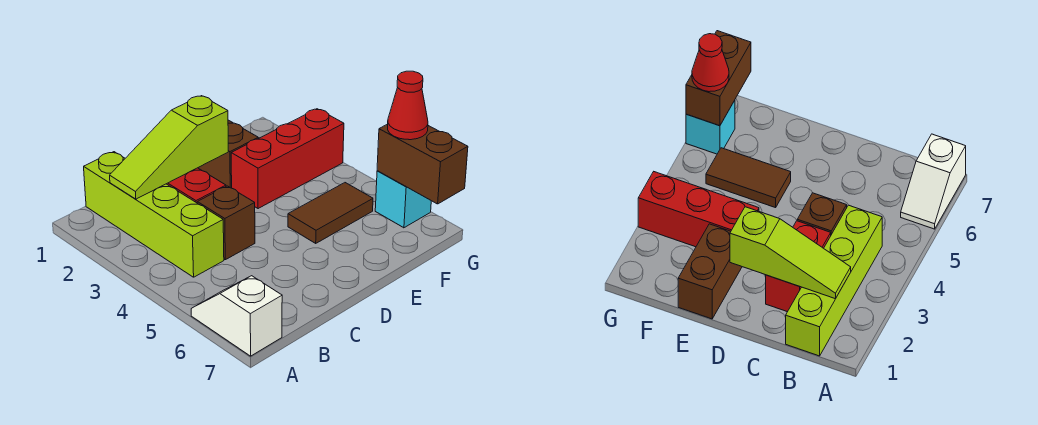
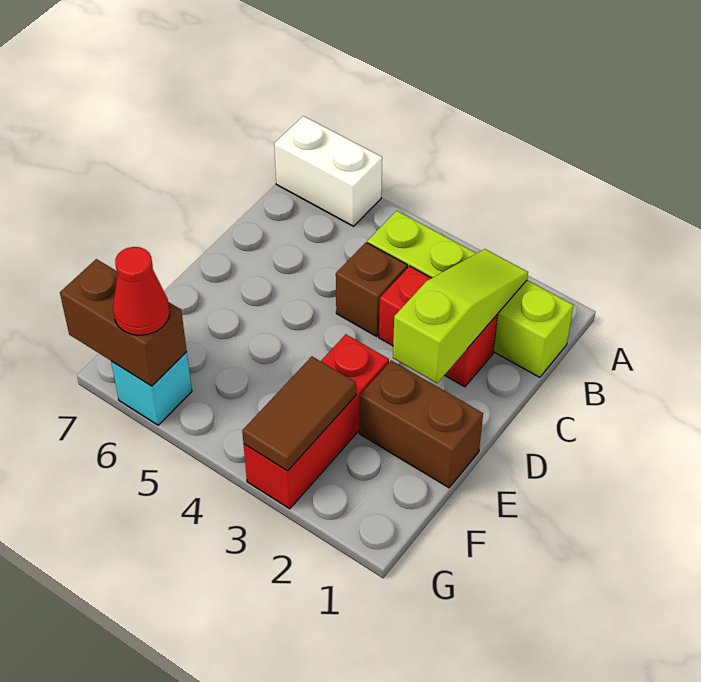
white slope A6:A7 level 1 top 7 -> white brick A6:A7 level 1
brown tile E5:F5 level 1 -> brown tile F3:G3 level 2

